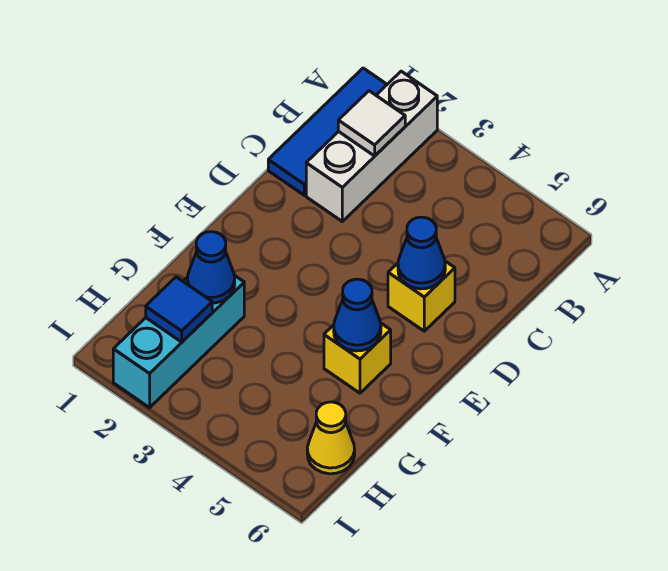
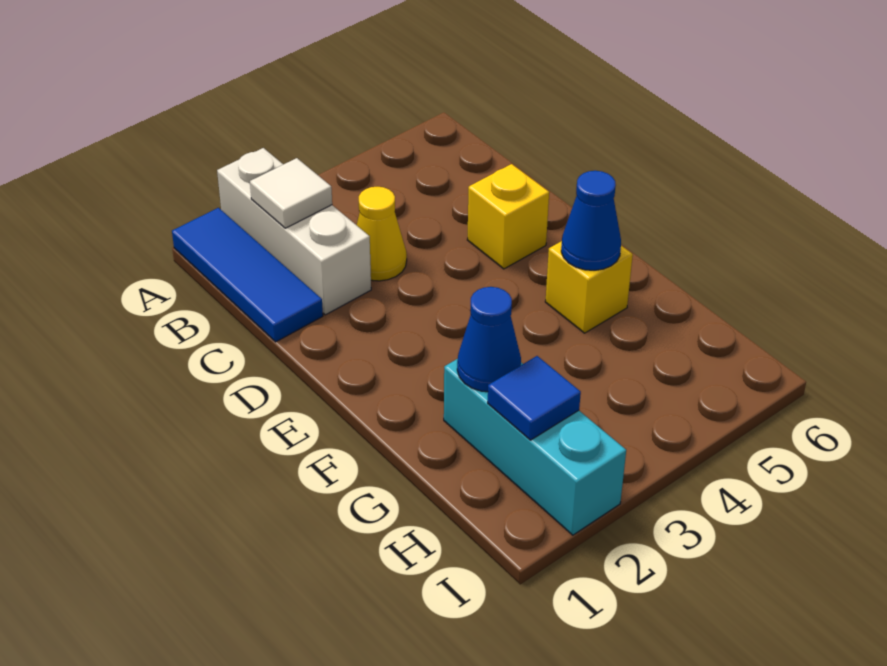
blue cone D5 level 2 -> none
yellow cone H6 level 1 -> yellow cone C3 level 1

